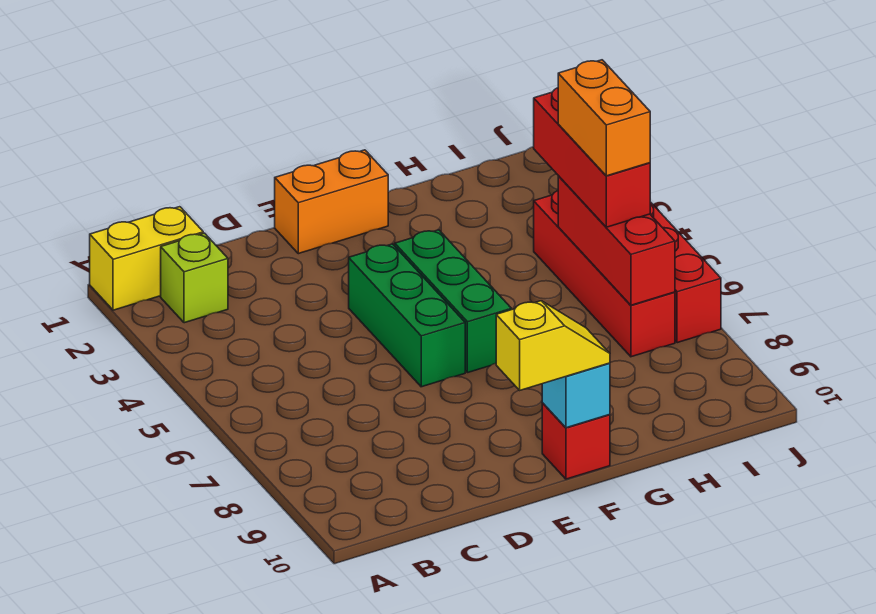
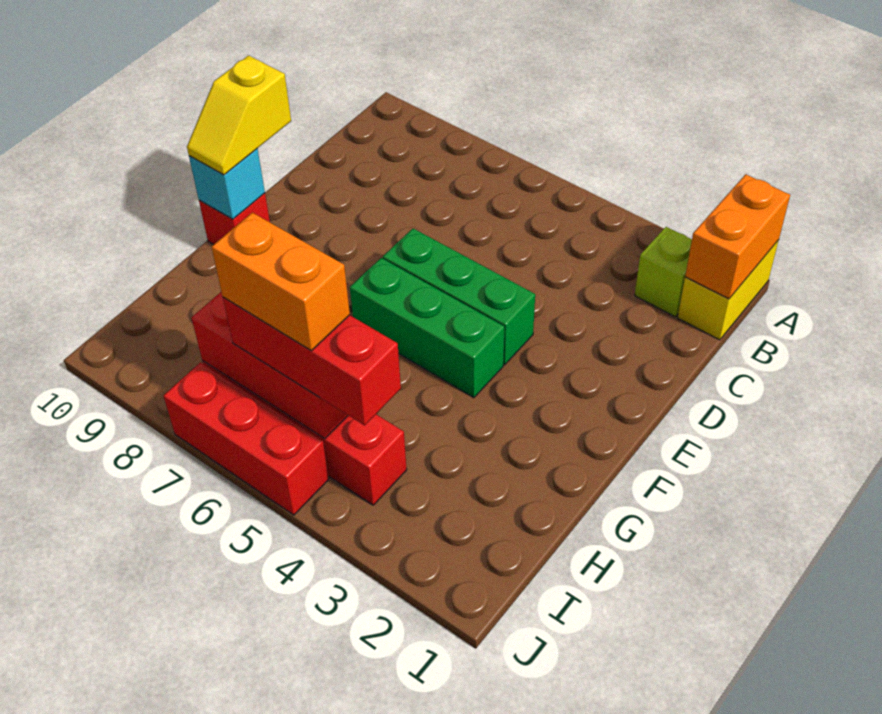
orange brick E1:F1 level 1 -> orange brick A1:B1 level 2

